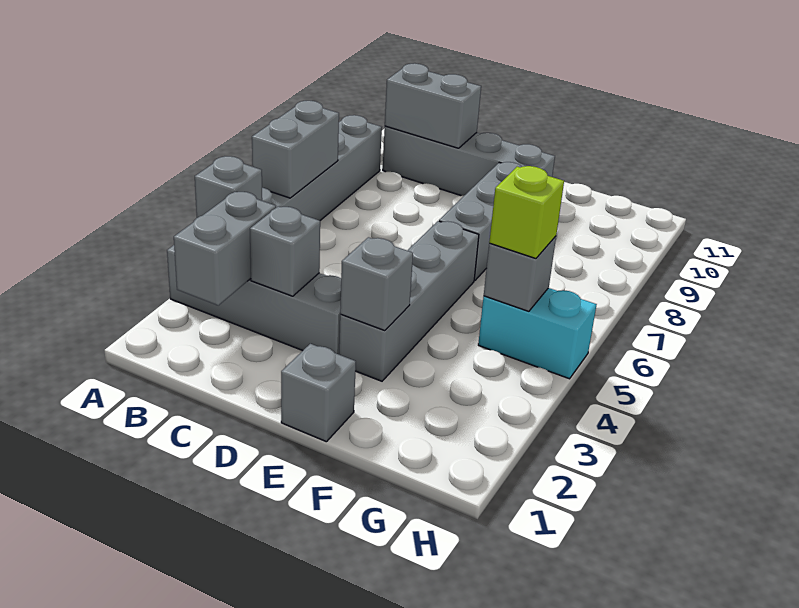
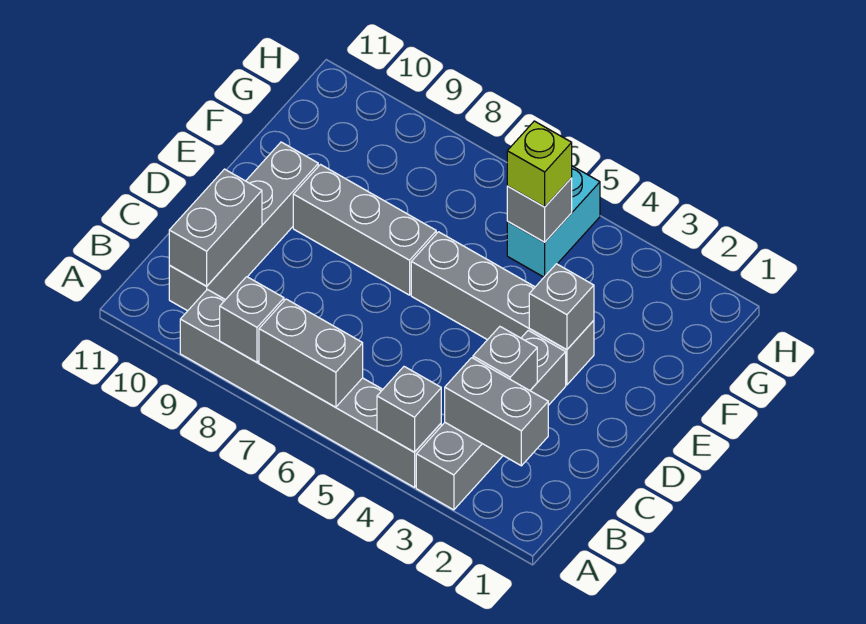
grey brick E1 level 1 -> grey brick A8 level 2

